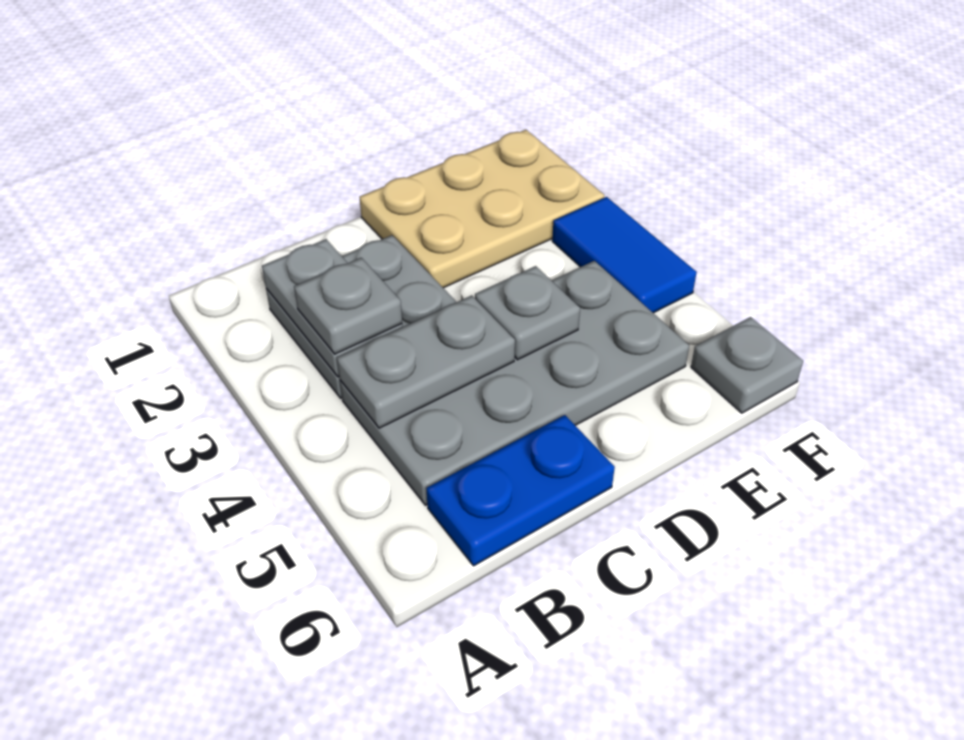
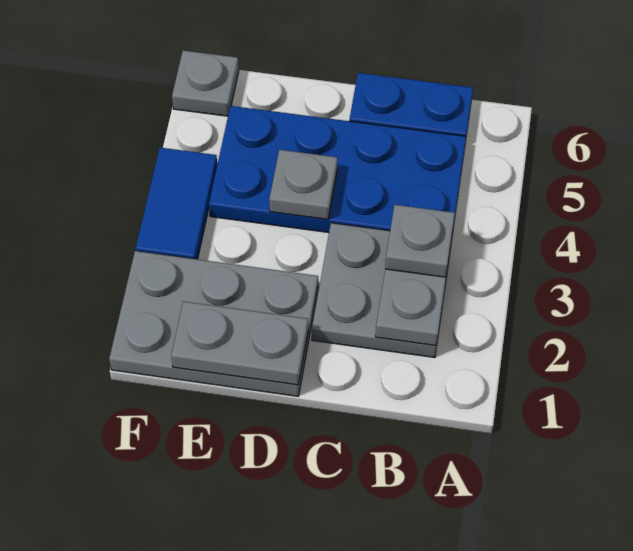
grey plate B4:E5 level 1 -> blue plate B4:E5 level 1
grey plate B4:C4 level 2 -> grey plate D1:E1 level 2
tan plate D1:F2 level 1 -> grey plate D1:F2 level 1

